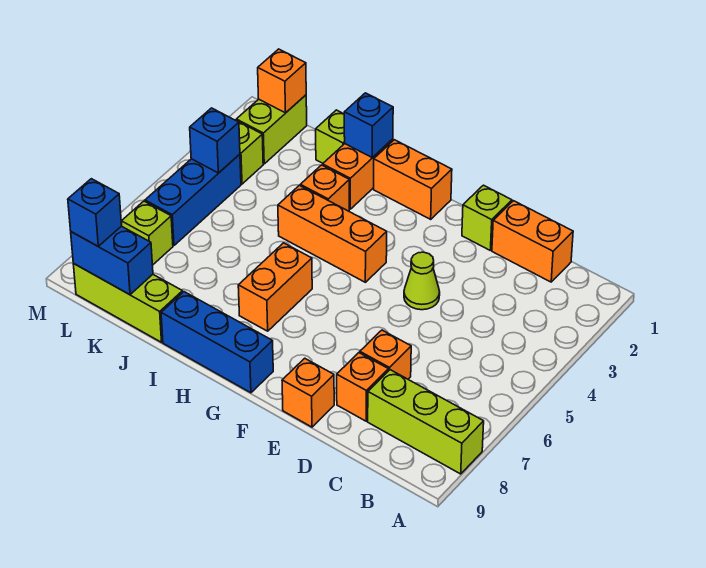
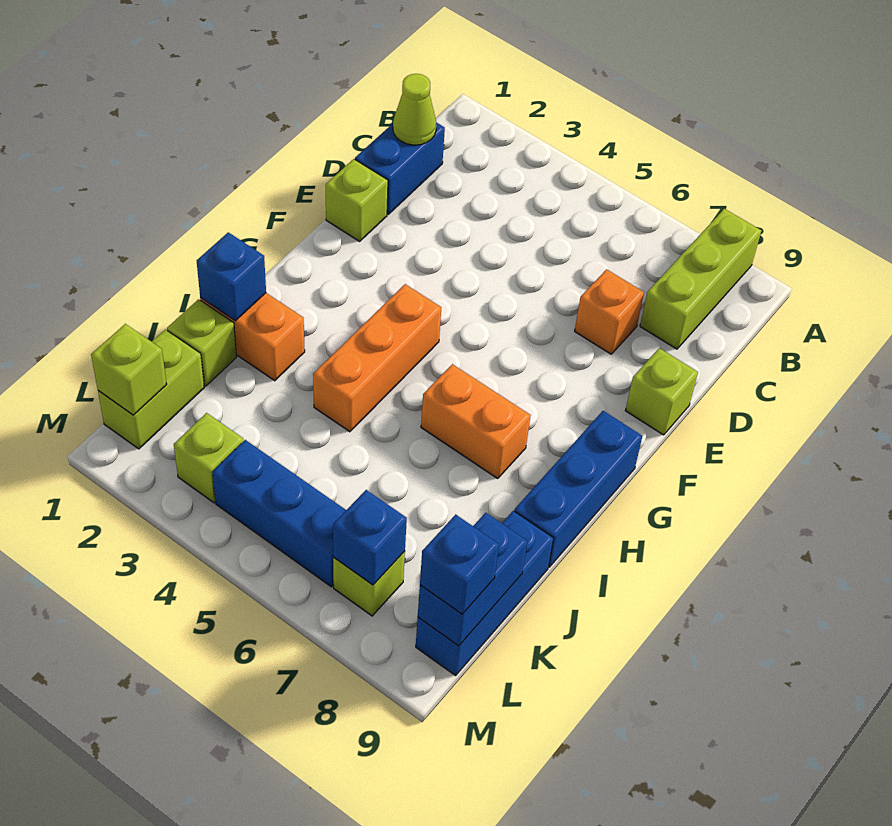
orange brick C1:D1 level 1 -> blue brick C1:D1 level 1
orange brick D8 level 1 -> none
lime cone E4 level 1 -> lime cone C1 level 2
orange brick E9 level 1 -> lime brick E9 level 1
orange brick G1:H1 level 1 -> none
orange brick I3 level 1 -> none
lime brick J9:L9 level 1 -> blue brick J9:L9 level 1
lime brick L1:L2 level 1 -> lime brick K1:L1 level 1
orange brick L1 level 2 -> lime brick L1 level 2
blue brick L4 level 2 -> blue brick L7 level 2

